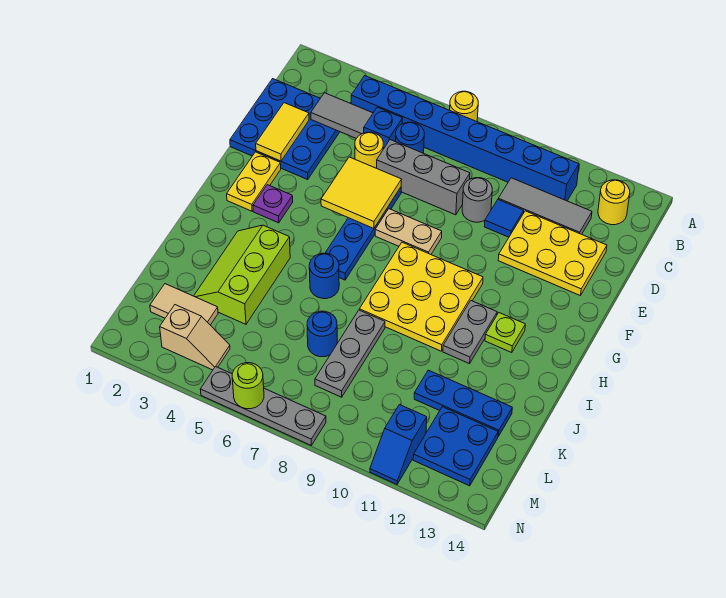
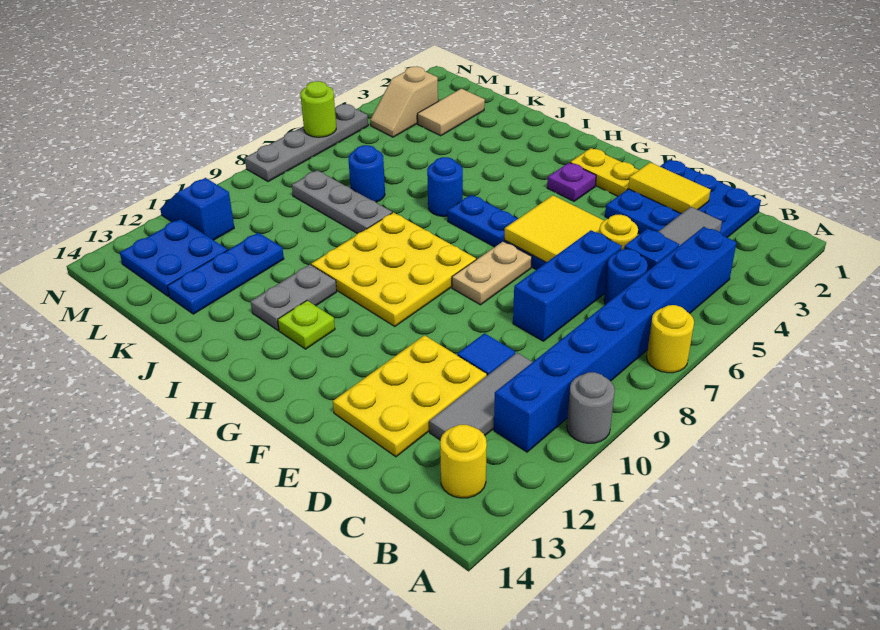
grey brick D6:D8 level 1 -> blue brick D6:D8 level 1
grey round brick D9 level 1 -> grey round brick A10 level 1
grey plate H11:I11 level 1 -> grey plate I11:I12 level 1
lime slope I3:K4 level 1 top 4 -> none

